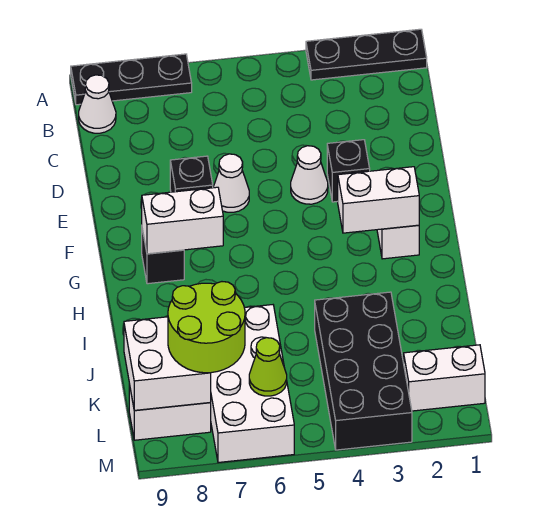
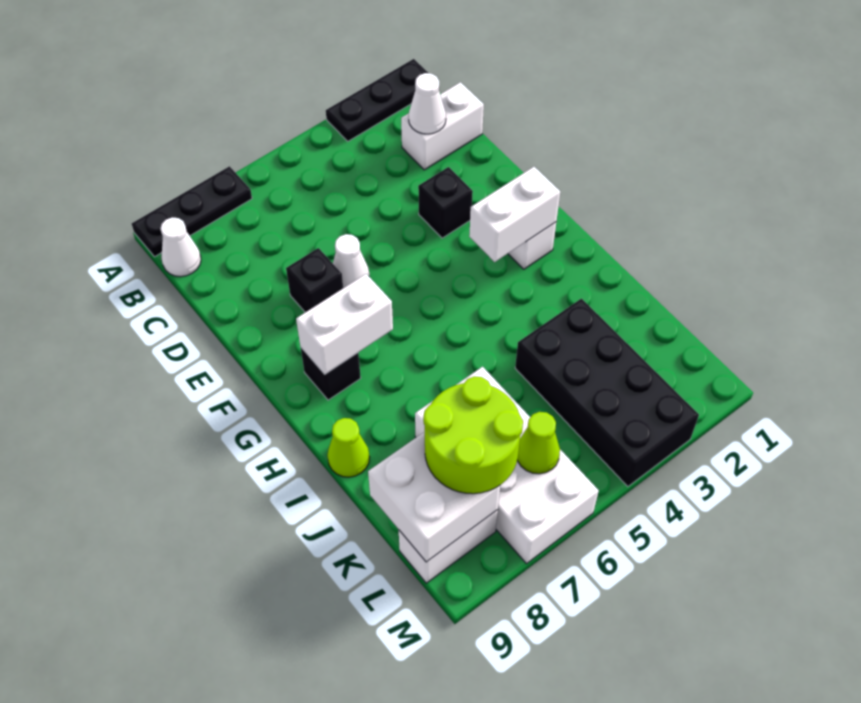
white cone E4 level 1 -> white cone C2 level 2
none -> lime cone I9 level 1
white brick L1:L2 level 1 -> white brick C1:C2 level 1

